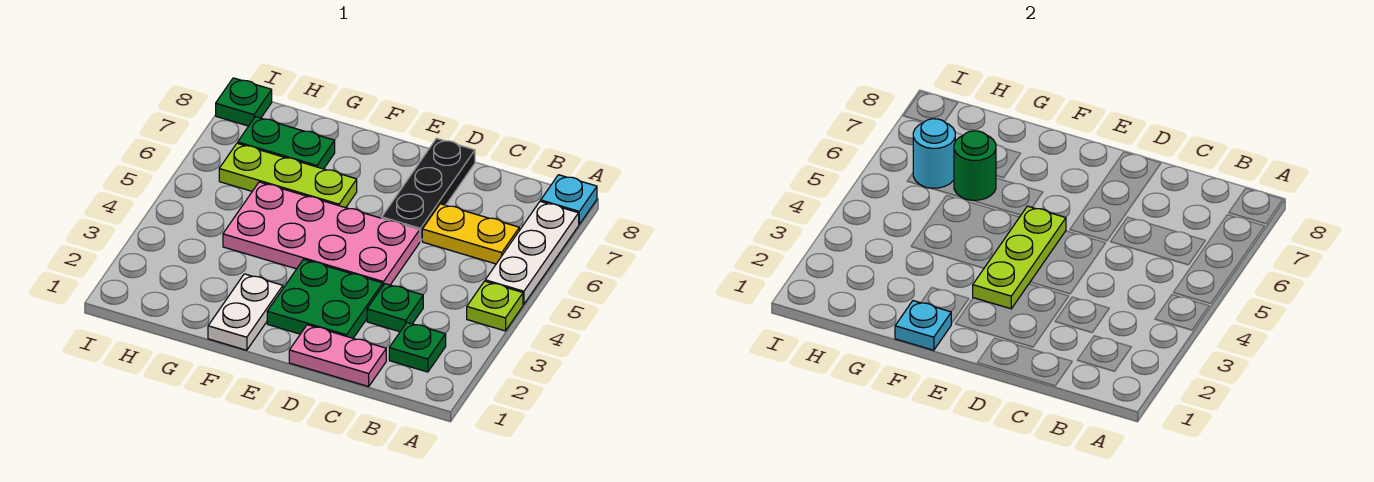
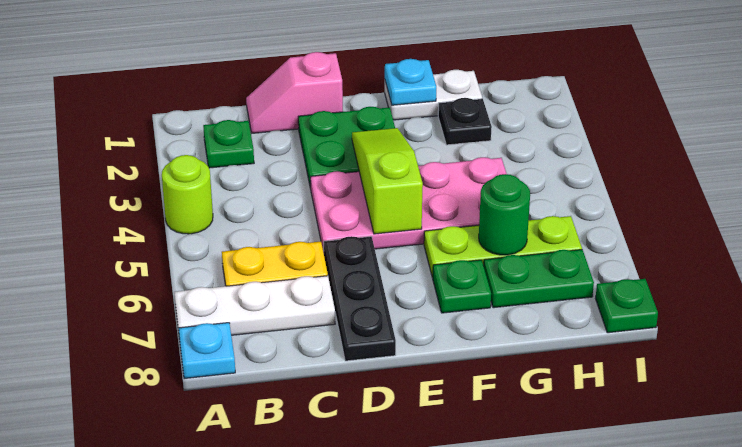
lime plate A4 level 1 -> lime round brick A4 level 1
white plate A5:A7 level 1 -> white plate A7:C7 level 1
pink plate C1:D1 level 1 -> pink slope C1:D1 level 1 top D
green plate C3 level 1 -> green plate F7 level 1
lime plate E3:E5 level 2 -> lime slope E3:E5 level 2 top 5
white plate F1:F2 level 1 -> white plate F1:G1 level 1
none -> black plate G2 level 1
cyan round brick H6 level 2 -> none

